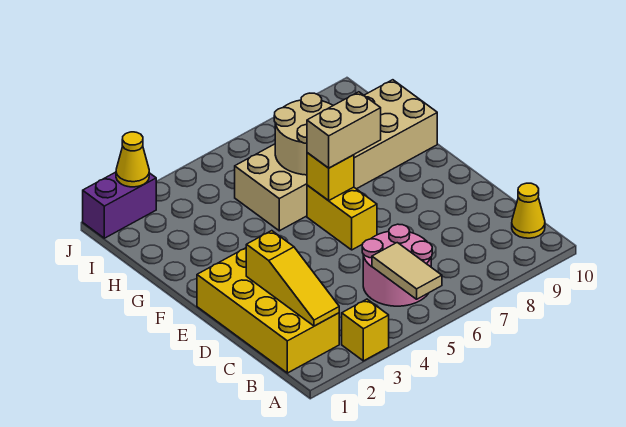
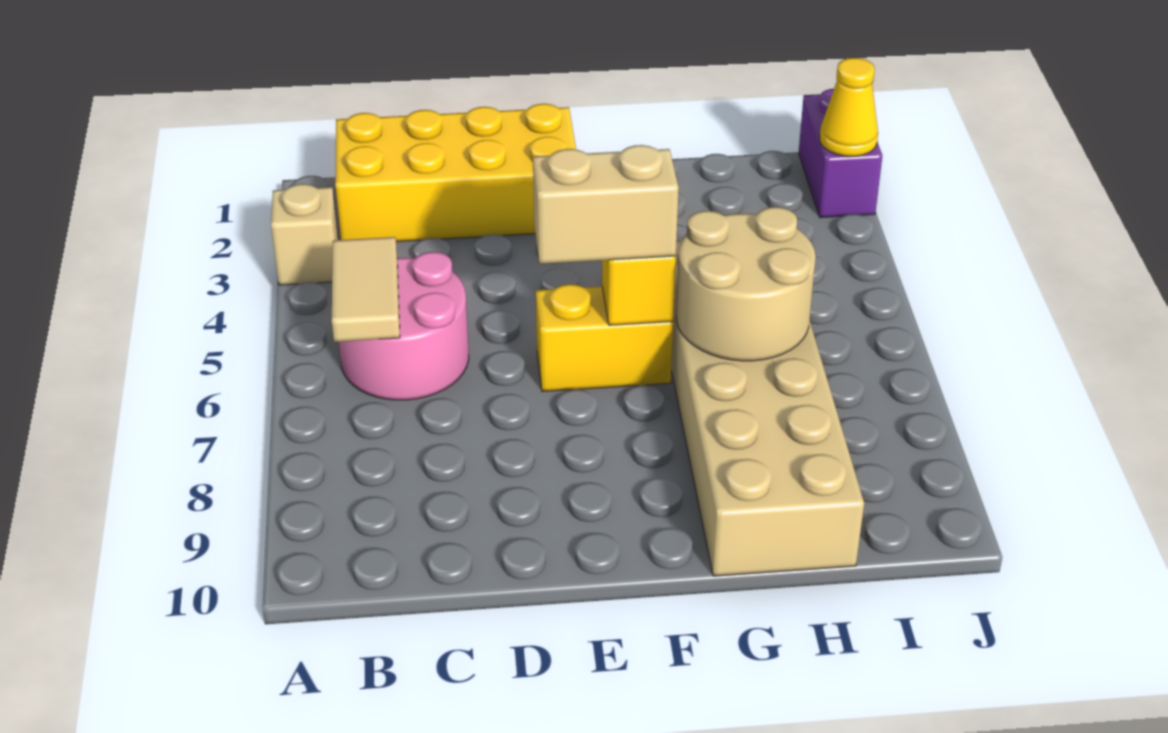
yellow brick A3 level 1 -> tan brick A3 level 1
tan tile A5:B5 level 2 -> tan tile B5:B6 level 2
yellow slope B2:D2 level 2 top D -> none
yellow cone B10 level 1 -> none
tan brick F6:F7 level 3 -> tan brick E6:F6 level 3

